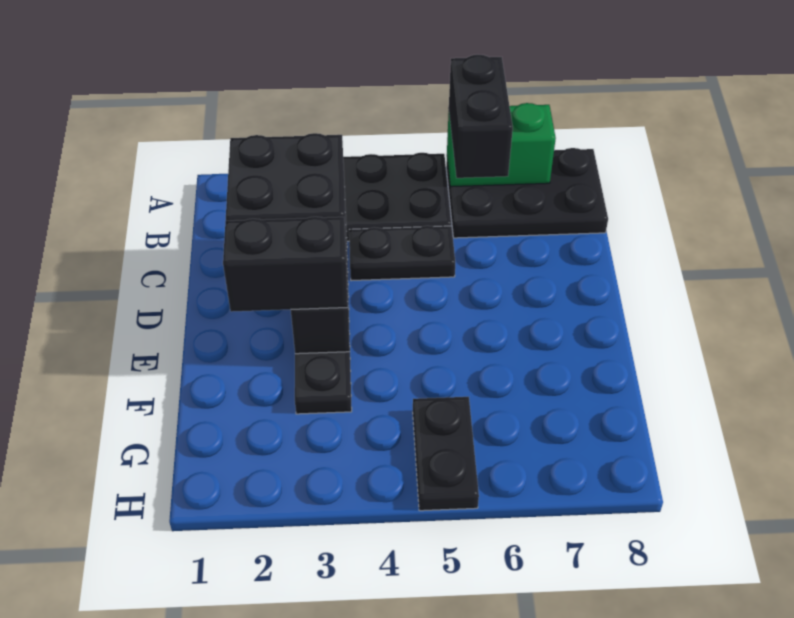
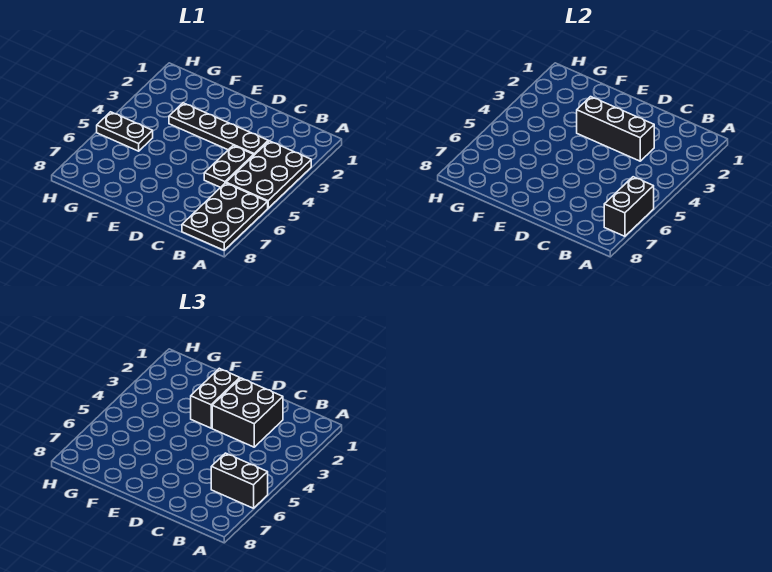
green brick A6:A7 level 2 -> black brick A6:A7 level 2

